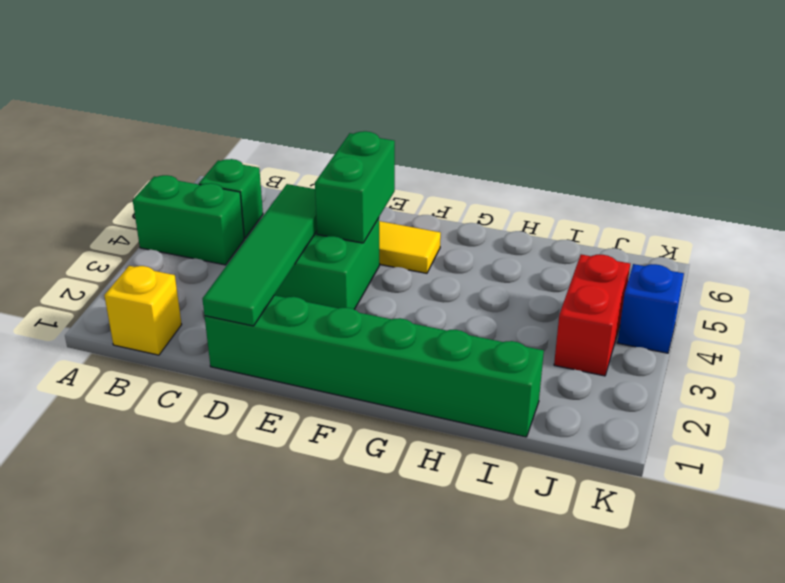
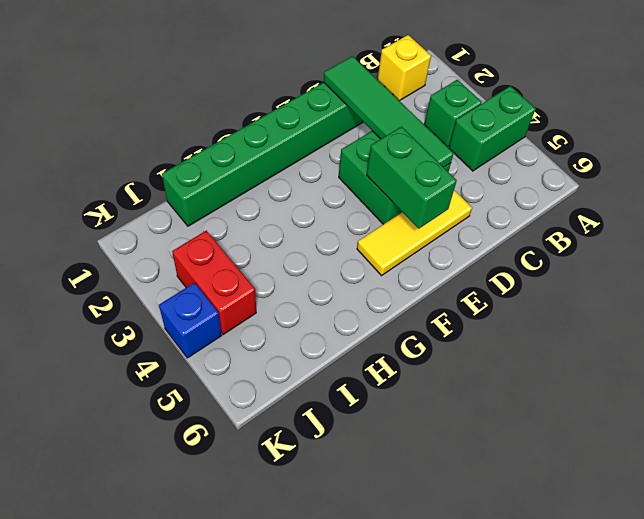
green brick B5 level 1 -> green brick B3 level 1

